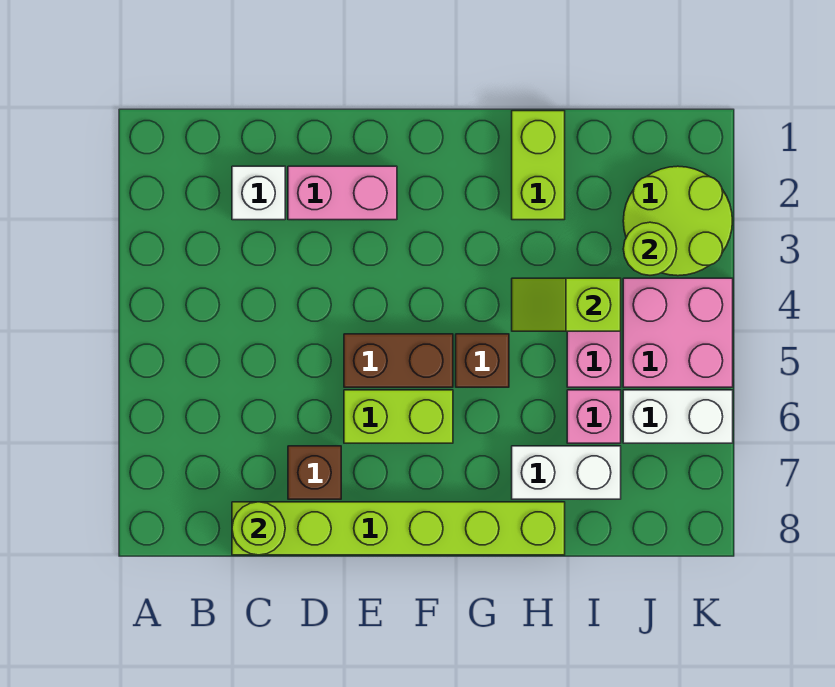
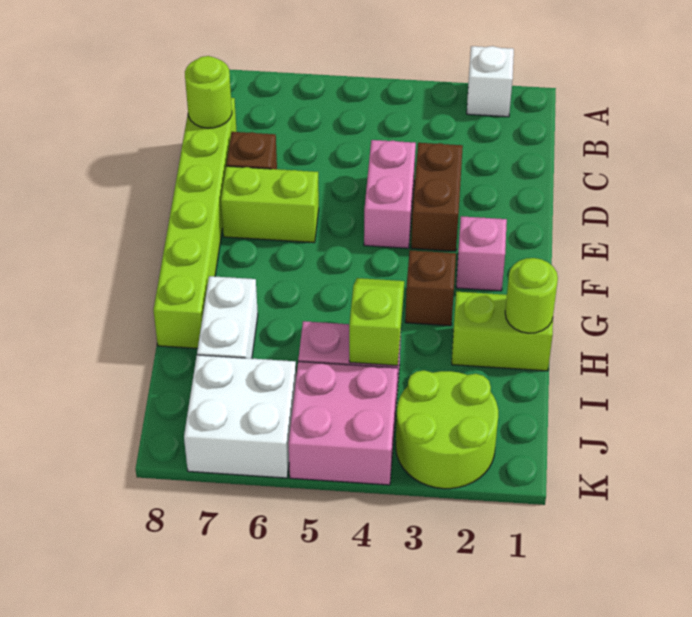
white brick C2 level 1 -> white brick A2 level 1
pink brick D2:E2 level 1 -> pink brick D4:E4 level 1
brown brick E5:F5 level 1 -> brown brick D3:E3 level 1
lime brick E6:F6 level 1 -> lime brick E6:E7 level 1
brown brick G5 level 1 -> brown brick G3 level 1
pink brick I6 level 1 -> pink brick F2 level 1
lime round brick J3 level 2 -> lime round brick H1 level 2
white brick J6:K6 level 1 -> white brick J6:K7 level 1

